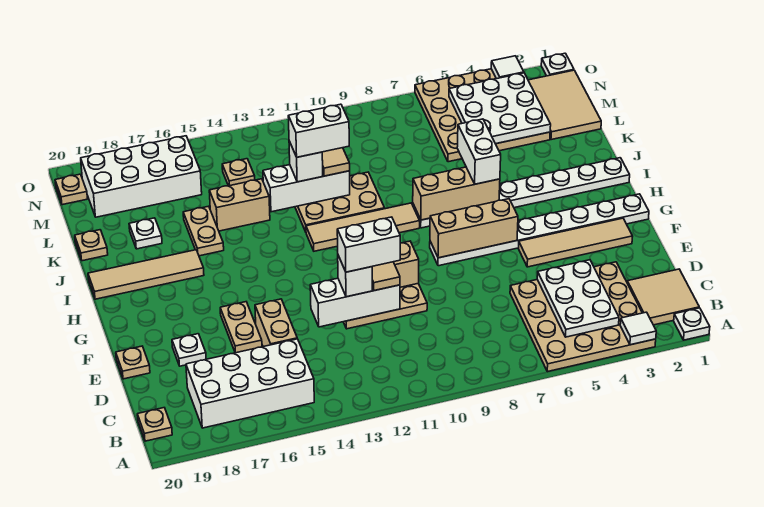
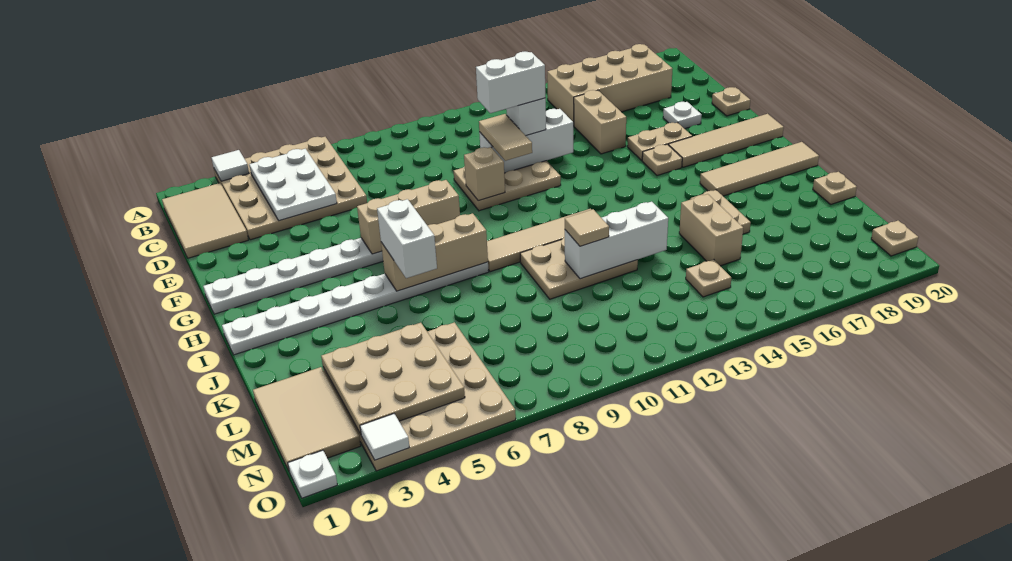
white plate A1 level 1 -> none
tan tile B1:C2 level 1 -> tan tile B1:D2 level 1
white brick B15:C18 level 1 -> tan brick B15:C18 level 1
tan plate B20 level 1 -> tan plate G16 level 1
tan plate E16:F16 level 1 -> tan plate F16:F17 level 1
tan tile F2:F5 level 1 -> tan tile G17:G20 level 1
white brick K11:K12 level 4 -> none
white brick K12 level 3 -> none
tan brick K14:K15 level 1 -> tan brick K15:L15 level 1
white plate K18 level 1 -> none
white plate L3:N5 level 2 -> tan plate L3:N5 level 2
white brick M16:N19 level 1 -> none

